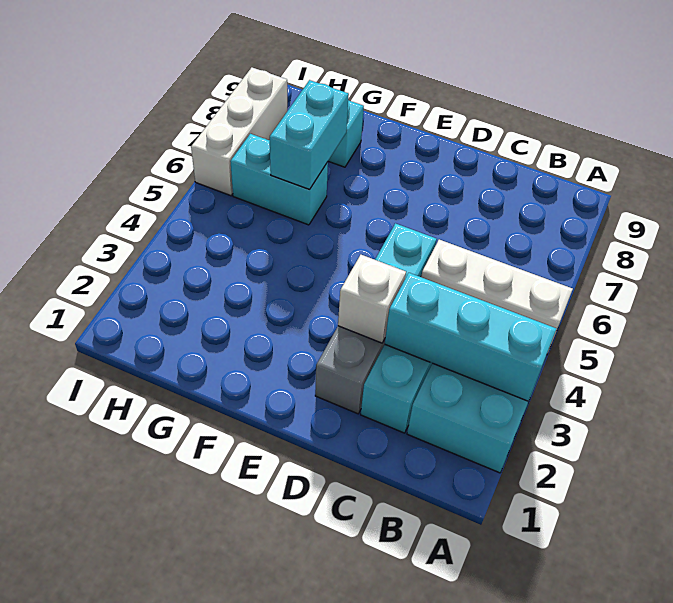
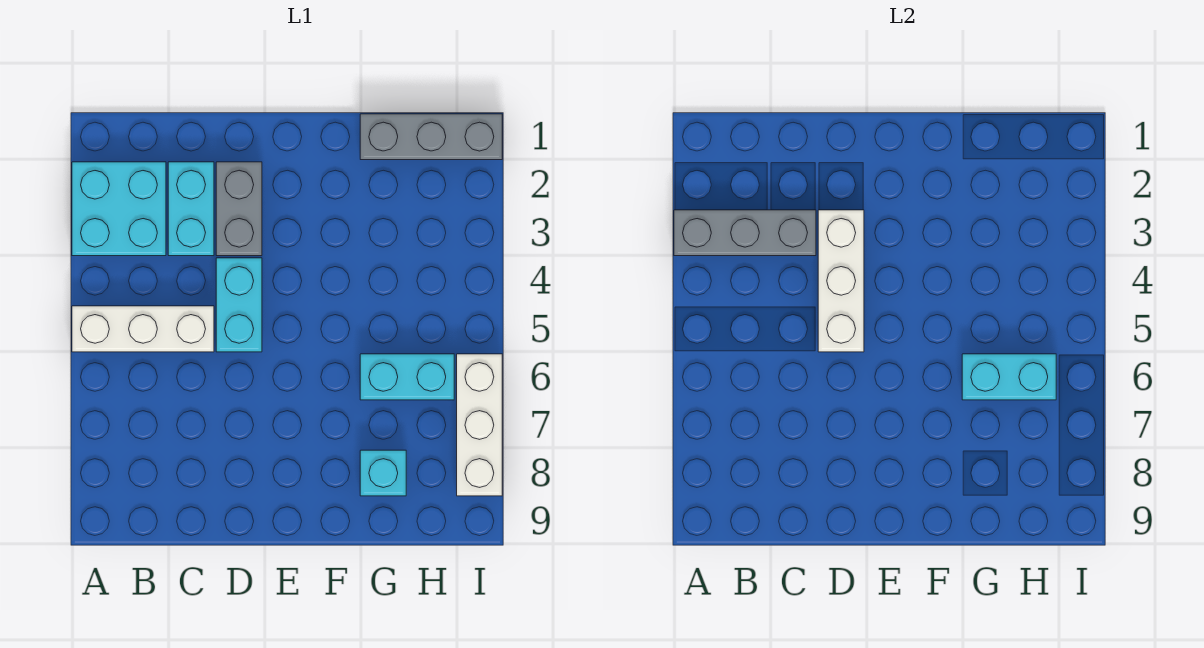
cyan brick A3:C3 level 2 -> grey brick A3:C3 level 2
white brick D3 level 2 -> white brick D3:D5 level 2
none -> grey brick G1:I1 level 1
cyan brick G6:G7 level 2 -> cyan brick G6:H6 level 2

